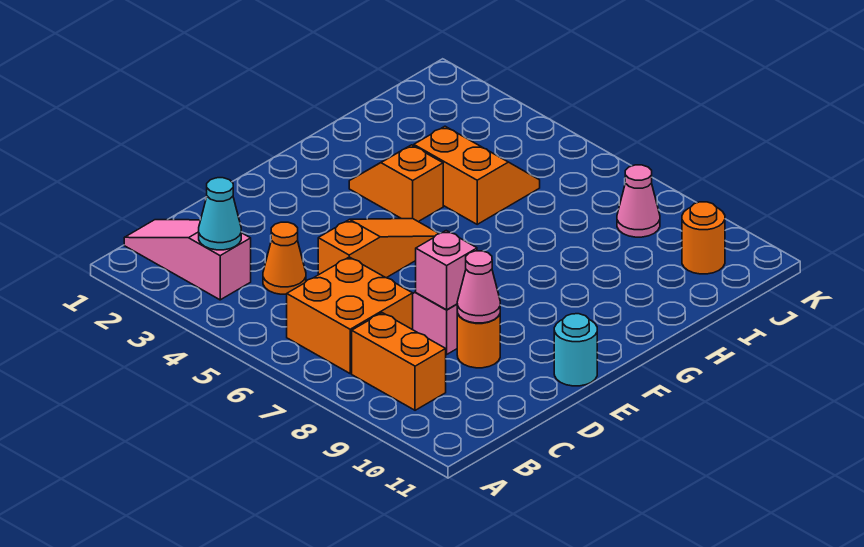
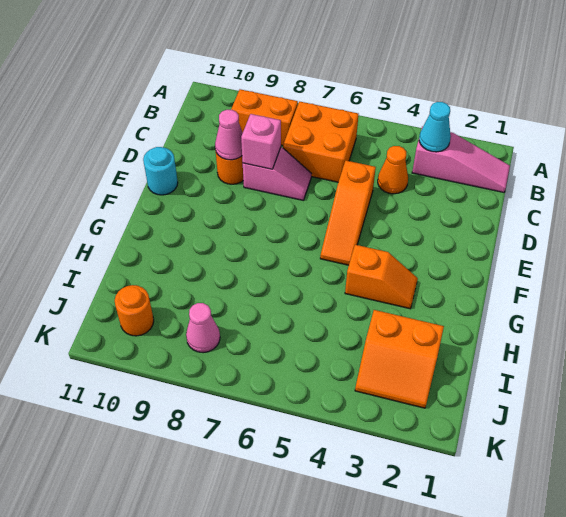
orange slope H4:I5 level 1 top H -> orange slope I2:J3 level 1 top I

